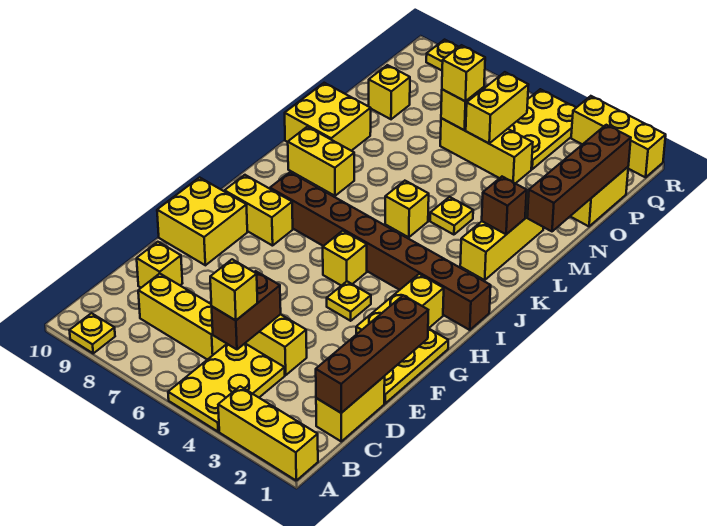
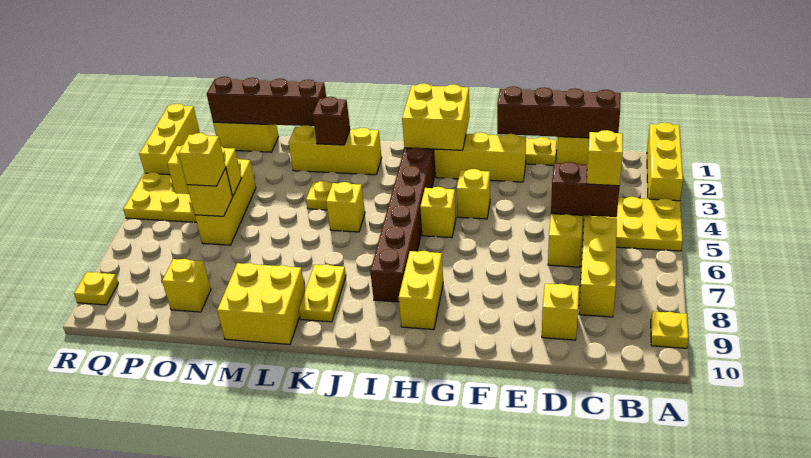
yellow brick F9:G10 level 1 -> yellow brick H1:I2 level 2
yellow plate G4 level 1 -> yellow brick G4 level 1
yellow brick K8:K9 level 1 -> yellow plate K8:K9 level 1

